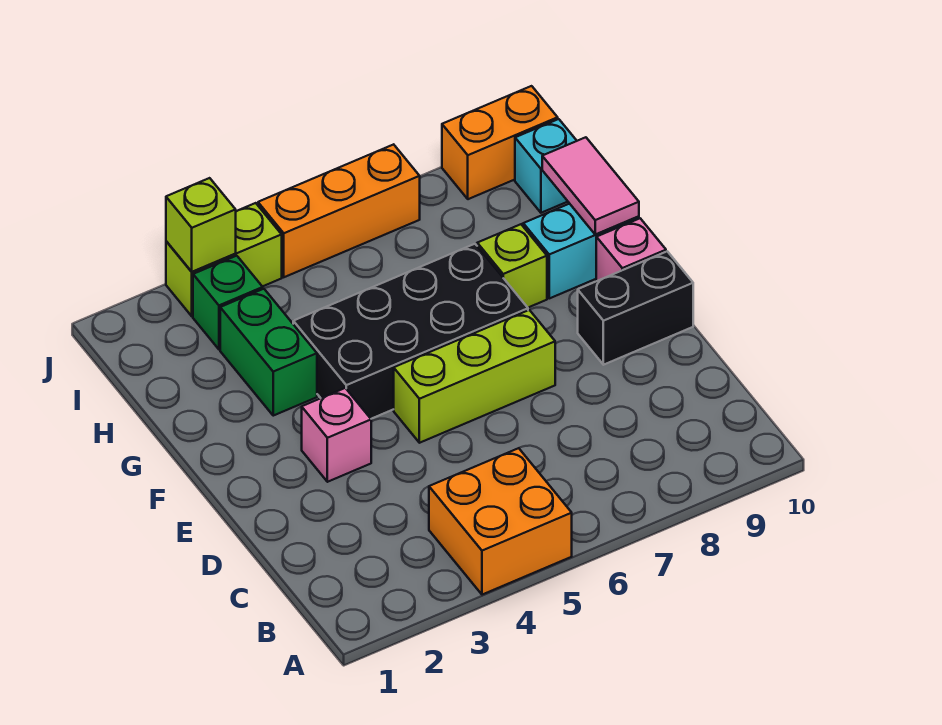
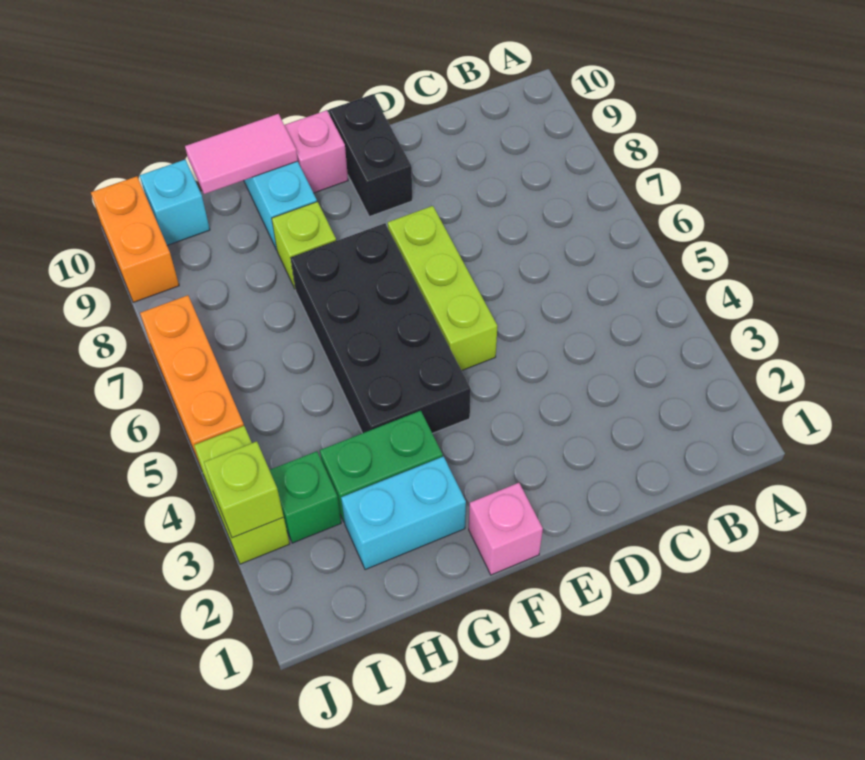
orange brick A4:B5 level 1 -> none
pink brick E3 level 1 -> pink brick F1 level 1
none -> cyan brick G2:H2 level 1

